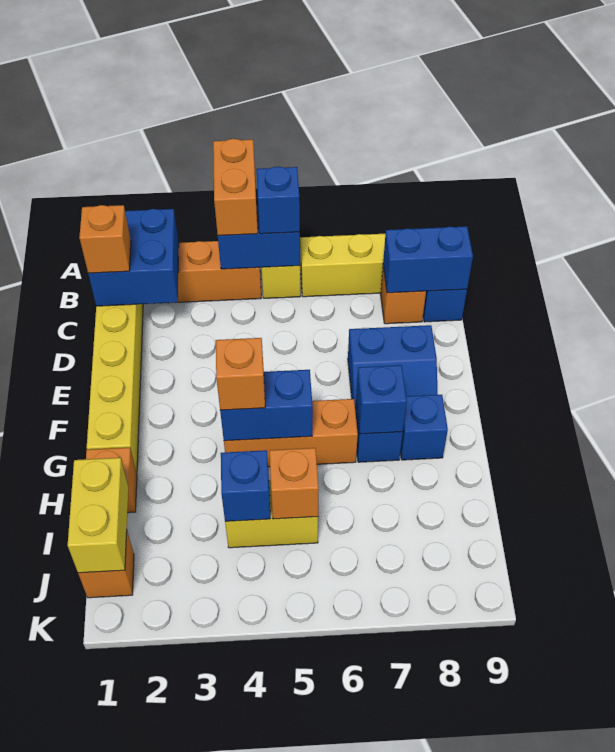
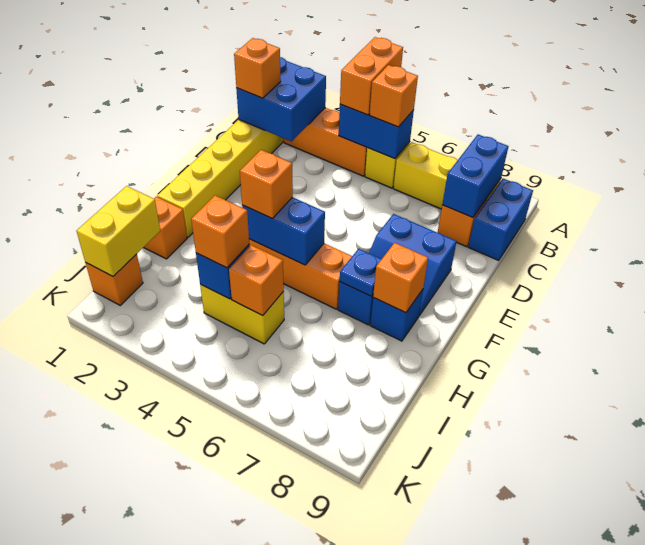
blue brick B5 level 3 -> orange brick B5 level 3
blue brick C8:C9 level 2 -> blue brick B8:C8 level 2
blue brick G7 level 2 -> blue plate G7 level 2
none -> orange brick G8 level 2
none -> orange brick I4 level 3

